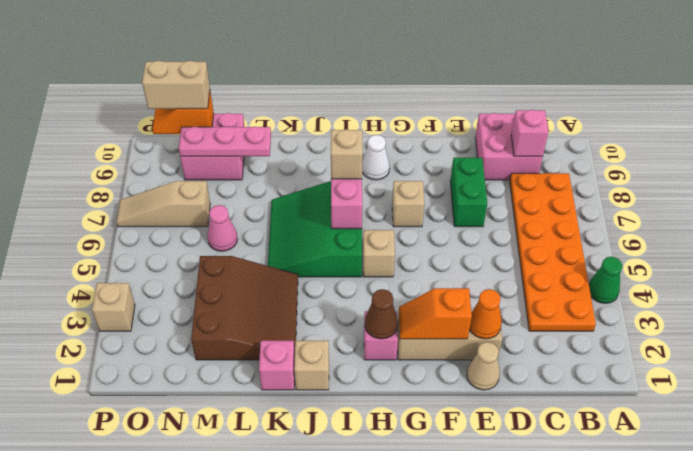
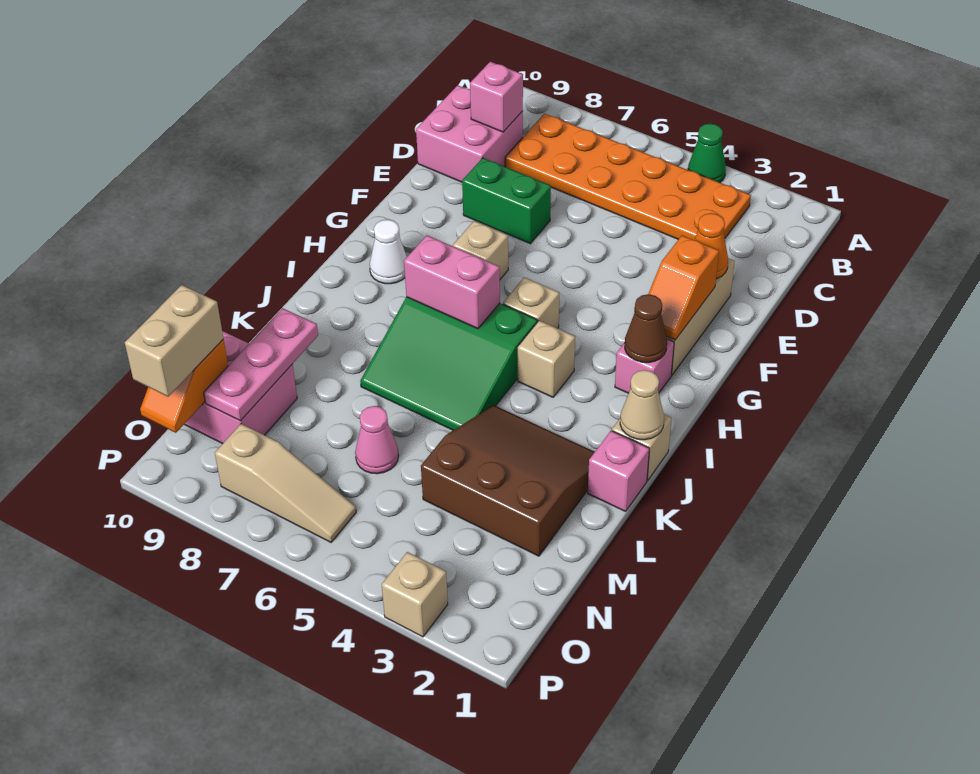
tan cone E1 level 1 -> tan cone J1 level 2
tan brick I7 level 3 -> tan brick I4 level 1
tan slope N7:P7 level 1 top N -> tan slope O6:O8 level 1 top 8

